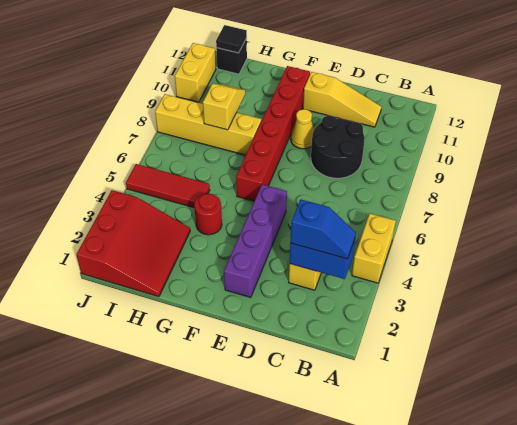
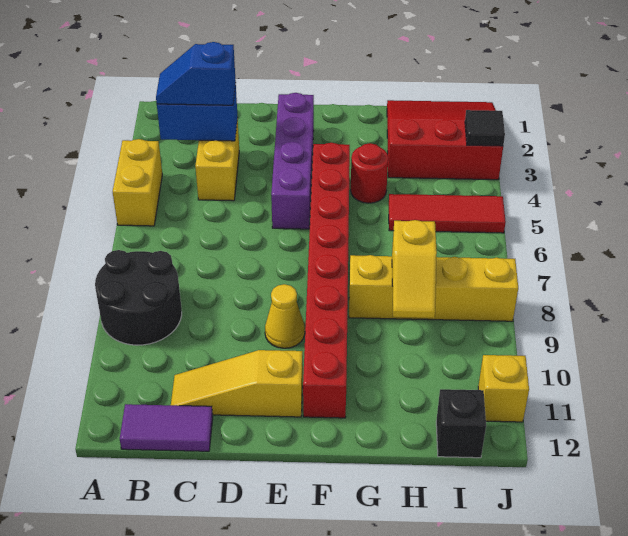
none -> purple tile B12:C12 level 1
black round brick C8:D9 level 1 -> black round brick A8:B9 level 1
red brick F6:F11 level 1 -> red brick F4:F11 level 1
red slope H1:J3 level 1 top J -> red slope H1:J3 level 1 top 3
black tile I12 level 2 -> black tile J3 level 2
yellow brick J10:J11 level 1 -> yellow brick J11 level 1

